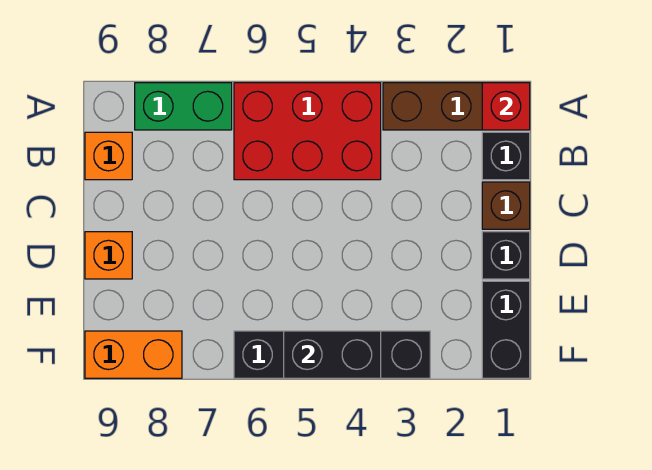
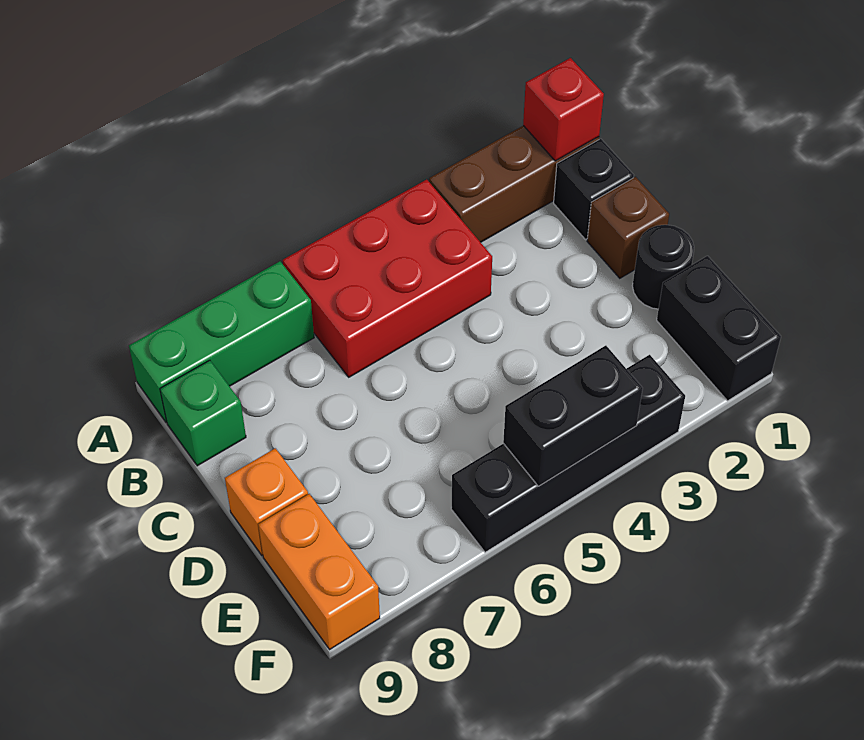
green brick A7:A8 level 1 -> green brick A7:A9 level 1
orange brick B9 level 1 -> green brick B9 level 1
black brick D1 level 1 -> black round brick D1 level 1
orange brick F8:F9 level 1 -> orange brick E9:F9 level 1

